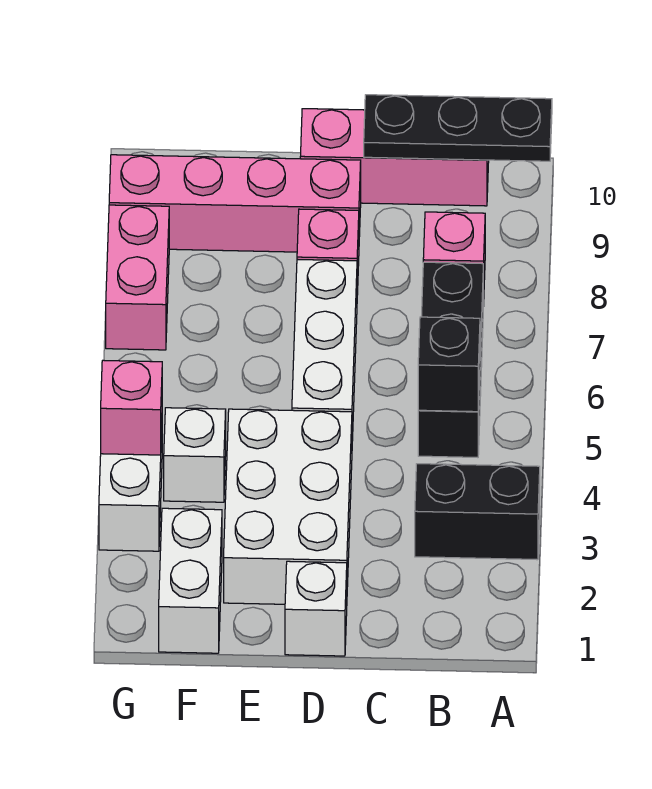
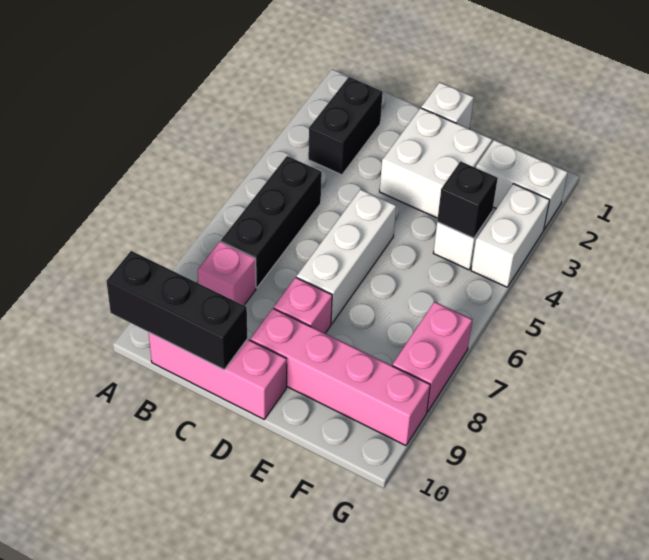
black brick A3:B3 level 1 -> black brick B2:B3 level 1
black plate A10:C10 level 2 -> black brick A10:C10 level 2
black brick B5 level 2 -> black brick F4 level 2
white brick D2:E4 level 1 -> white brick D2:E3 level 1
white brick F1:F2 level 1 -> white brick F2:G2 level 1
pink brick G4 level 2 -> none

